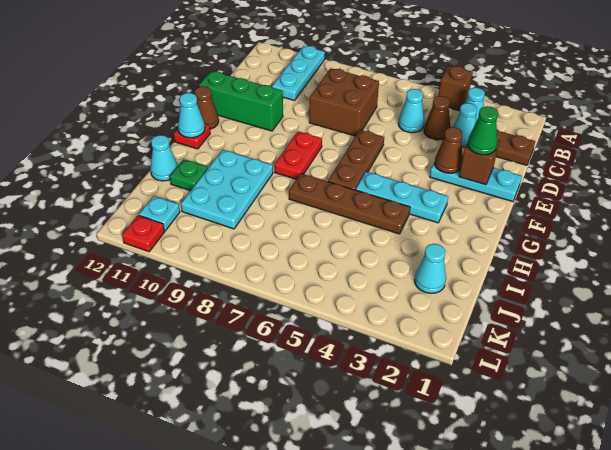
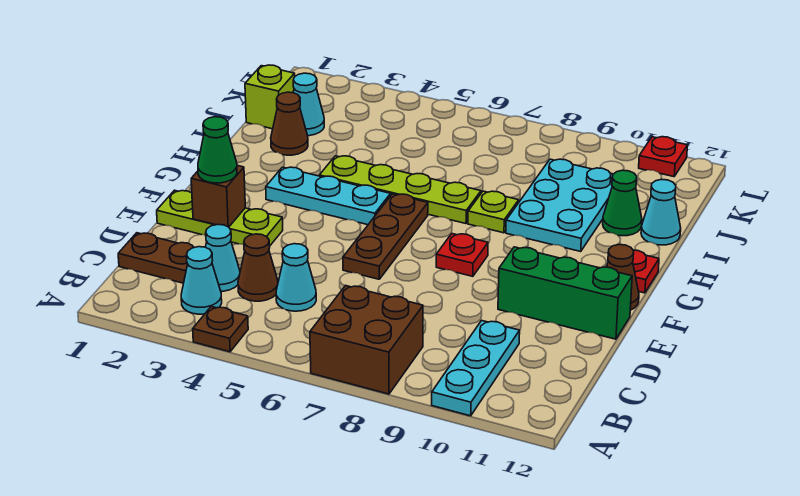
brown brick A4 level 1 -> brown plate A4 level 1
brown brick C7:D8 level 1 -> brown brick A7:B8 level 1
cyan plate E1:E3 level 1 -> lime plate E1:E3 level 1
brown cone E3 level 2 -> brown cone I2 level 1
red plate F8:G8 level 1 -> red plate F8 level 1
cyan cone G12 level 2 -> none
brown plate H4:H7 level 1 -> lime plate H4:H7 level 1
none -> lime plate H8 level 1
green plate I11 level 1 -> green cone I11 level 1
none -> lime brick J1 level 1
cyan plate K11 level 1 -> none

